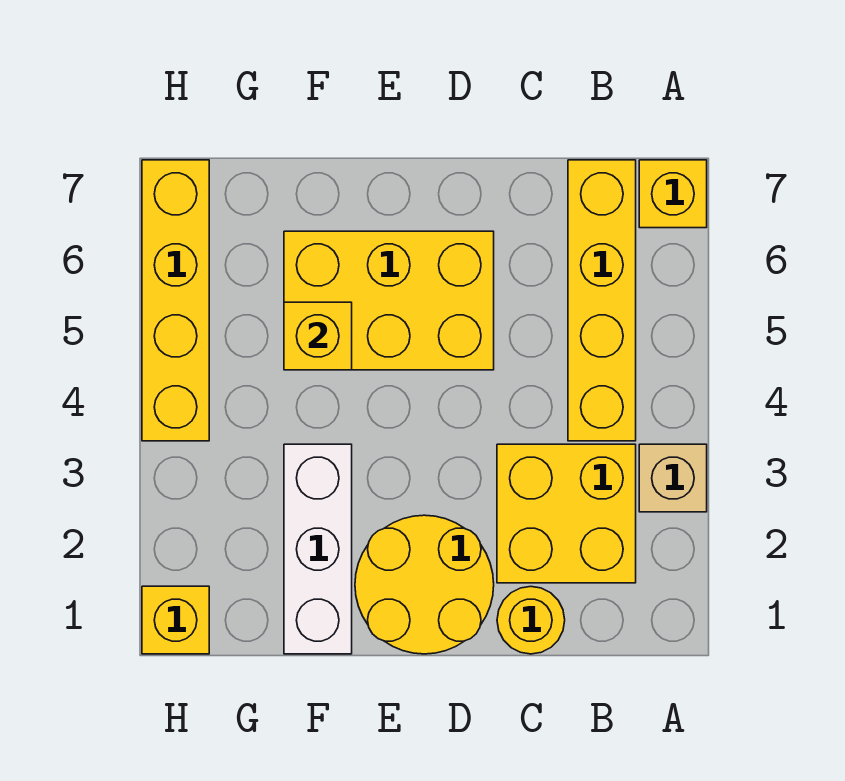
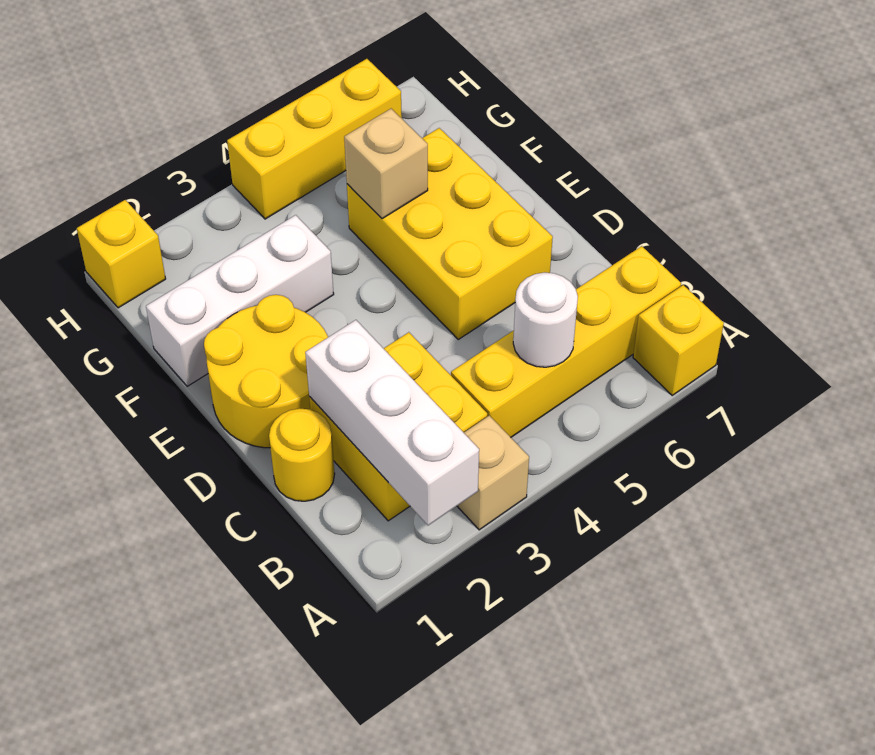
none -> white brick A2:C2 level 2
none -> white round brick B5 level 2
yellow brick F5 level 2 -> tan brick F5 level 2
yellow brick H4:H7 level 1 -> yellow brick H4:H6 level 1

